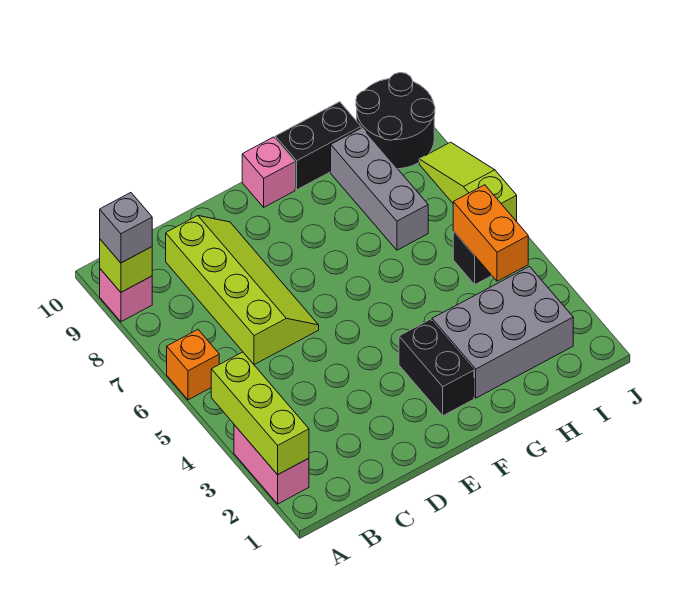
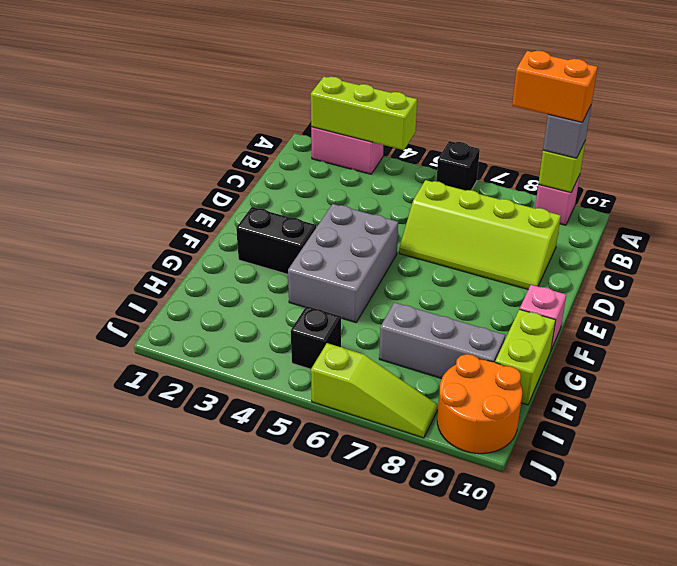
orange brick A6 level 1 -> black brick A6 level 1
grey brick G2:I3 level 1 -> grey brick E4:G5 level 1
black brick G10:H10 level 1 -> lime brick G10:H10 level 1
orange brick I4:I5 level 2 -> orange brick A8:A9 level 4
black round brick I9:J10 level 1 -> orange round brick I9:J10 level 1

